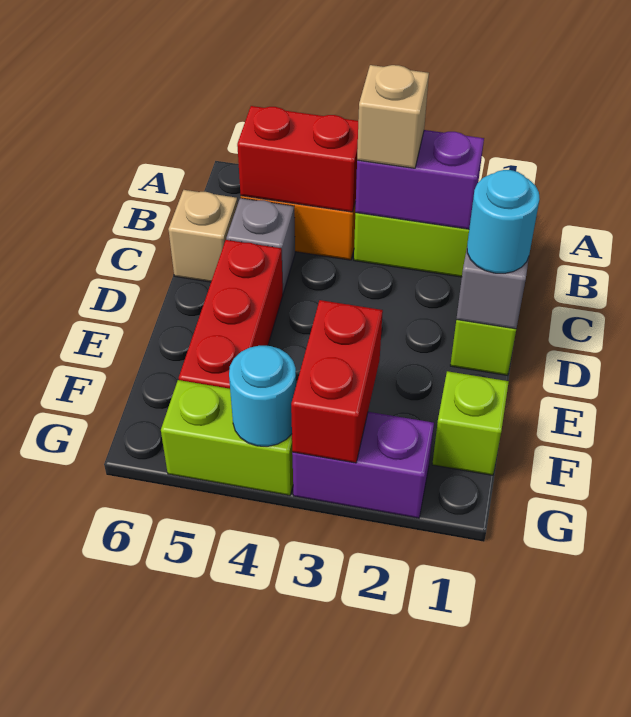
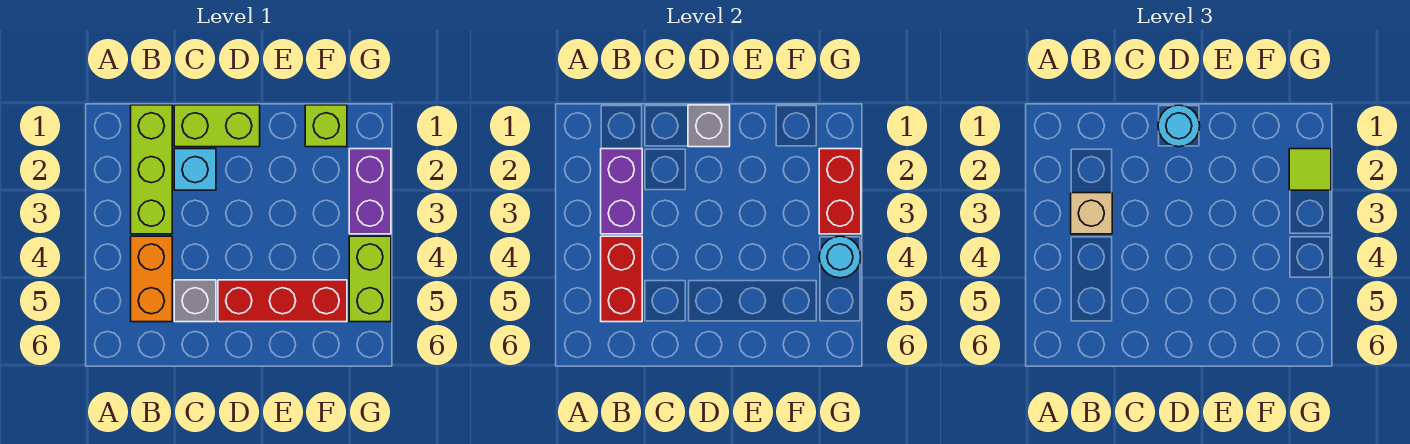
none -> cyan brick C2 level 1
tan brick C6 level 1 -> none
red brick F3:G3 level 2 -> red brick G2:G3 level 2
none -> lime tile G2 level 3

